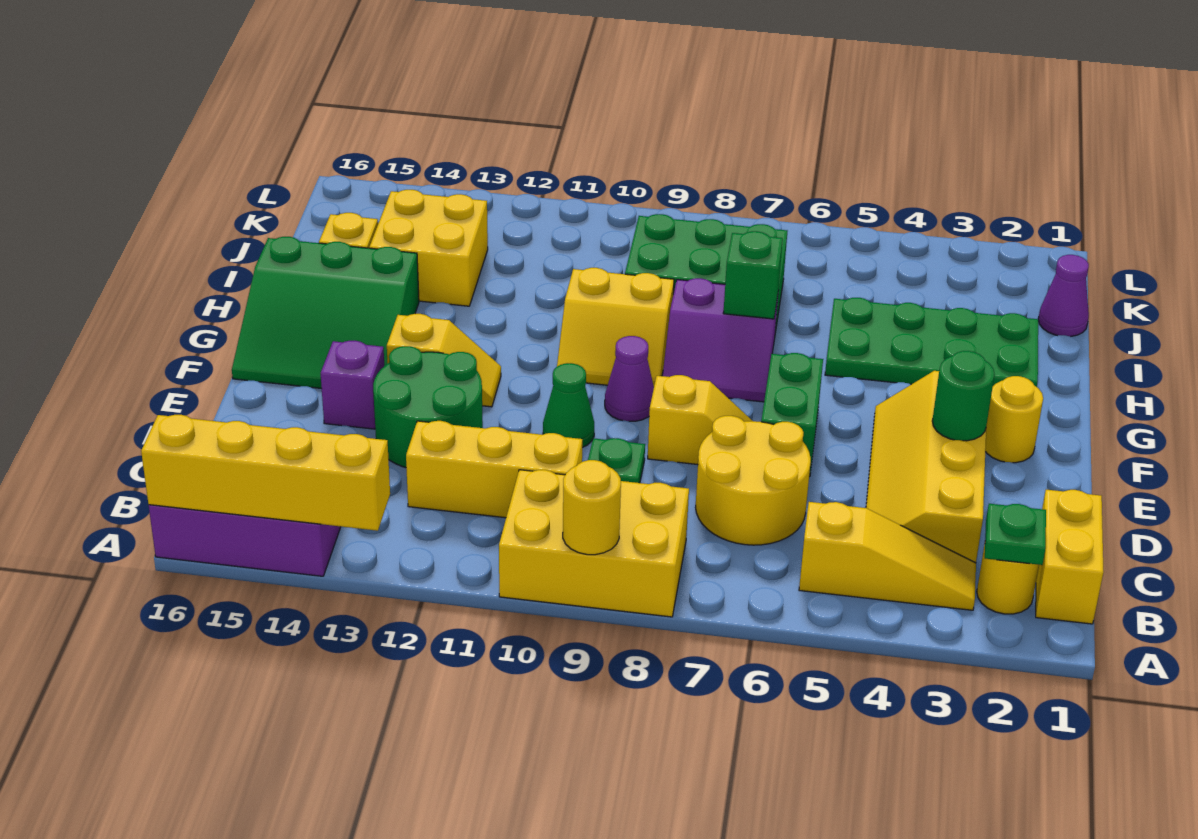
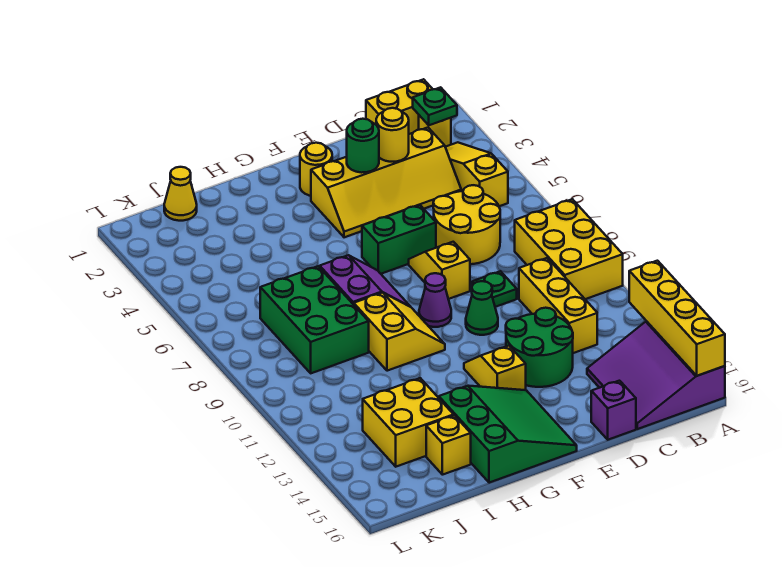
yellow round brick A9 level 2 -> yellow round brick D3 level 2
purple brick E14 level 1 -> purple brick D16 level 1
green plate H2:I5 level 1 -> none
green brick H7 level 2 -> none
purple cone J1 level 1 -> yellow cone J1 level 1

